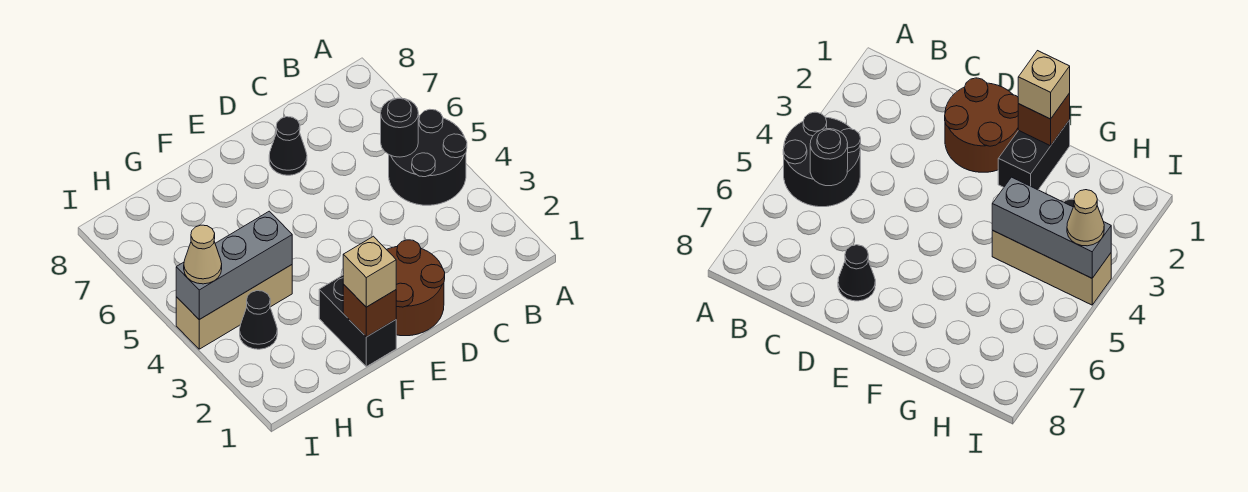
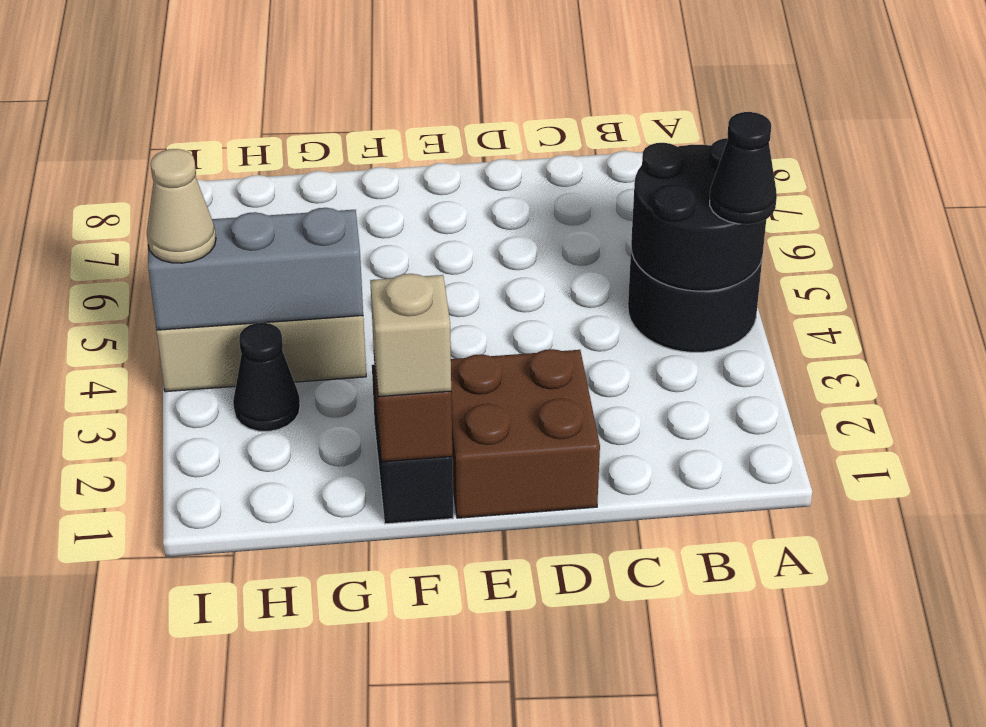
black round brick B5 level 2 -> black round brick A4:B5 level 2
brown round brick D1:E2 level 1 -> brown brick D1:E2 level 1
black cone D7 level 1 -> black cone A4 level 3

